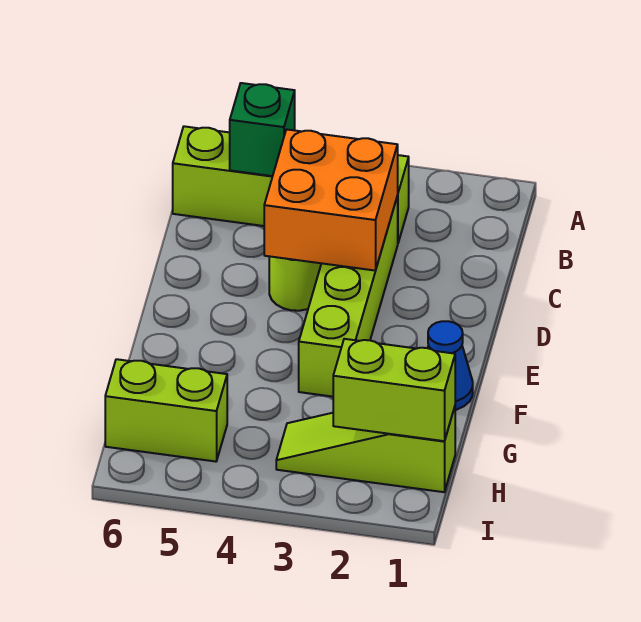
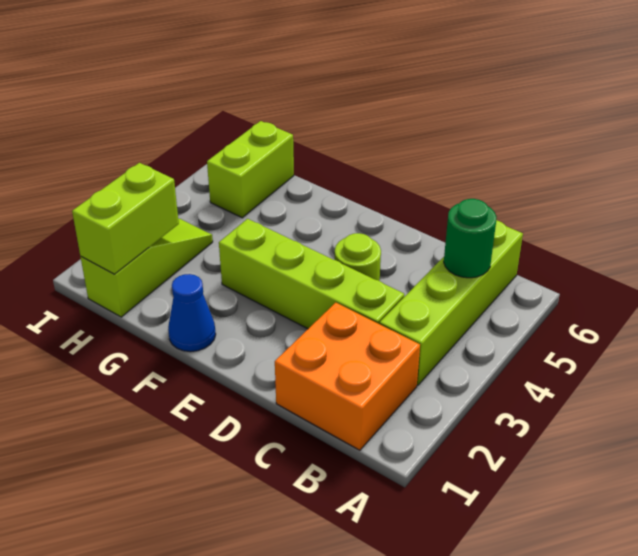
green brick B5 level 2 -> green round brick B5 level 2
orange brick C3:D4 level 2 -> orange brick B1:C2 level 1

